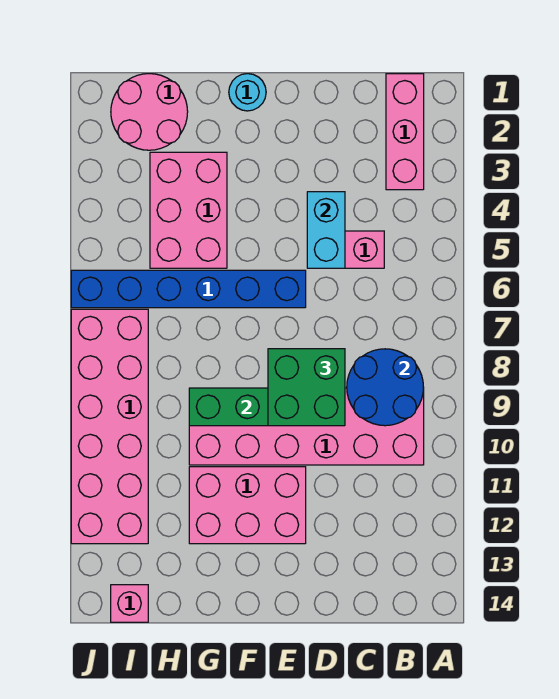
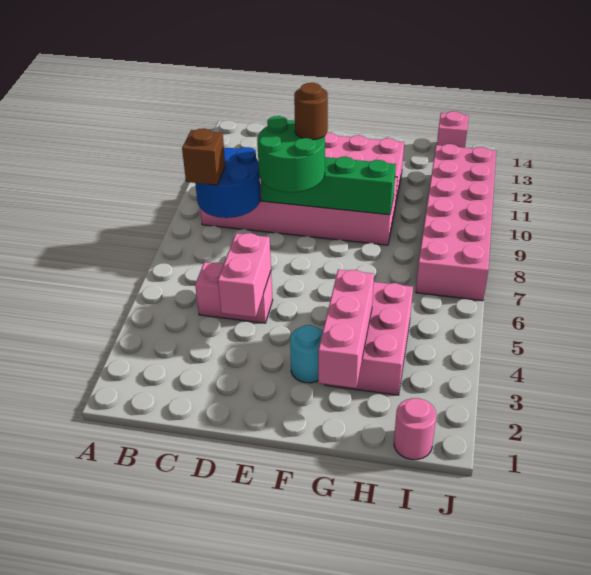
pink brick B1:B3 level 1 -> pink brick G2:G4 level 2
none -> brown brick B8 level 3
cyan brick D4:D5 level 2 -> pink brick D4:D5 level 2
green brick D8:E9 level 3 -> green round brick D8:E9 level 3
blue brick E6:J6 level 1 -> none
none -> brown round brick E9 level 4
cyan round brick F1 level 1 -> cyan round brick F3 level 1
pink round brick H1:I2 level 1 -> pink round brick I1 level 1

